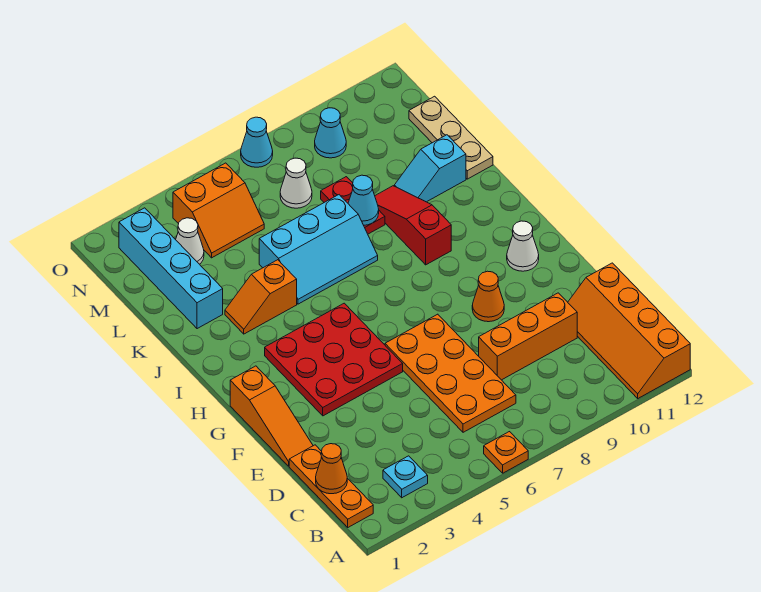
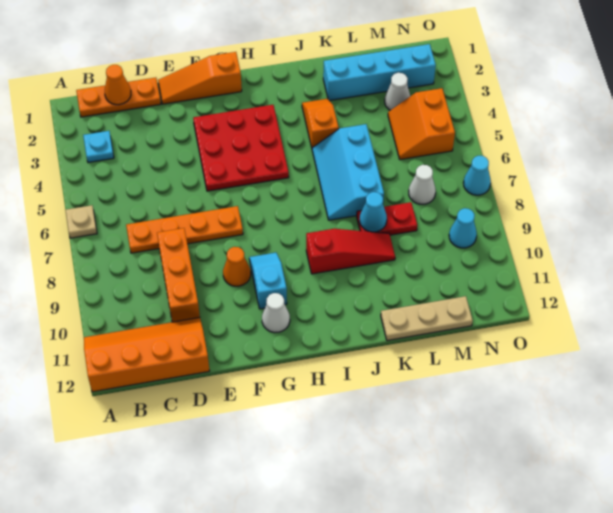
orange plate A6 level 1 -> tan plate A6 level 1
orange plate C6:F7 level 1 -> orange plate C7:F7 level 1
cyan slope K10:K11 level 1 top 11 -> cyan slope G9:G10 level 1 top 10

